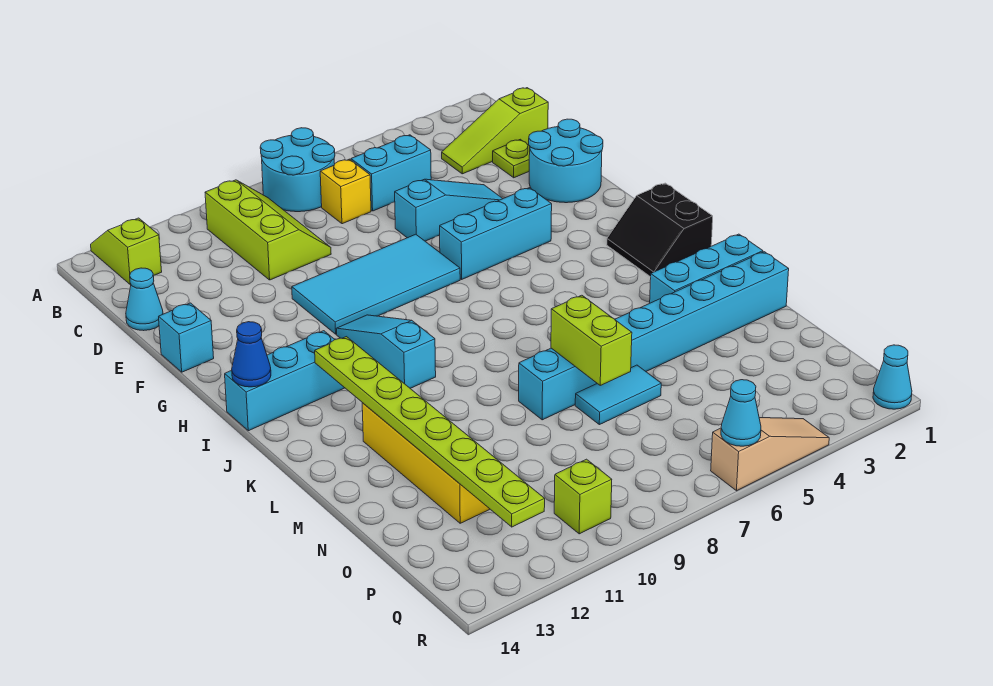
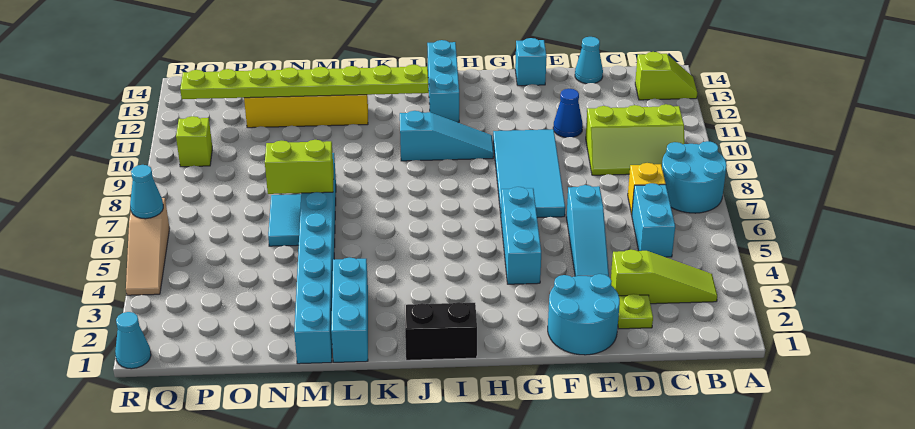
lime slope C1:C3 level 1 top 1 -> lime slope B3:D3 level 1 top D
blue cone I14 level 2 -> blue cone E11 level 1

